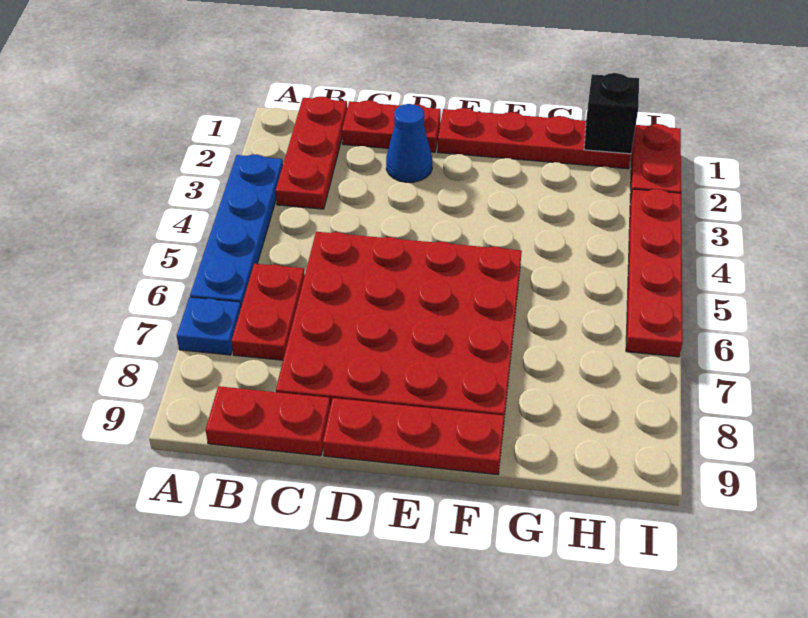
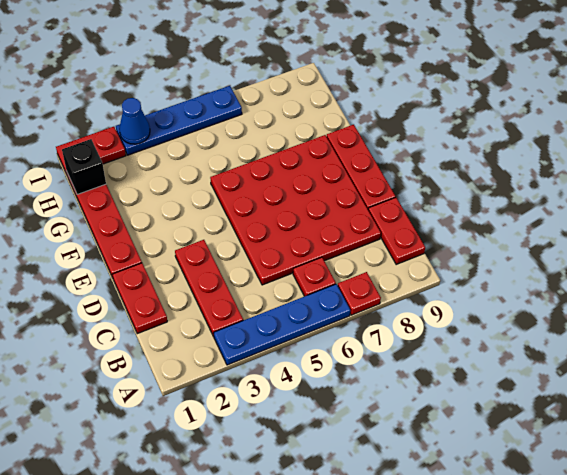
blue plate A7 level 1 -> red plate A7 level 1
red plate B1:B3 level 1 -> red plate B3:D3 level 1
red plate B6:B7 level 1 -> red plate B6 level 1
blue cone D2 level 1 -> blue cone I3 level 2
red plate I3:I6 level 1 -> blue plate I3:I6 level 1

